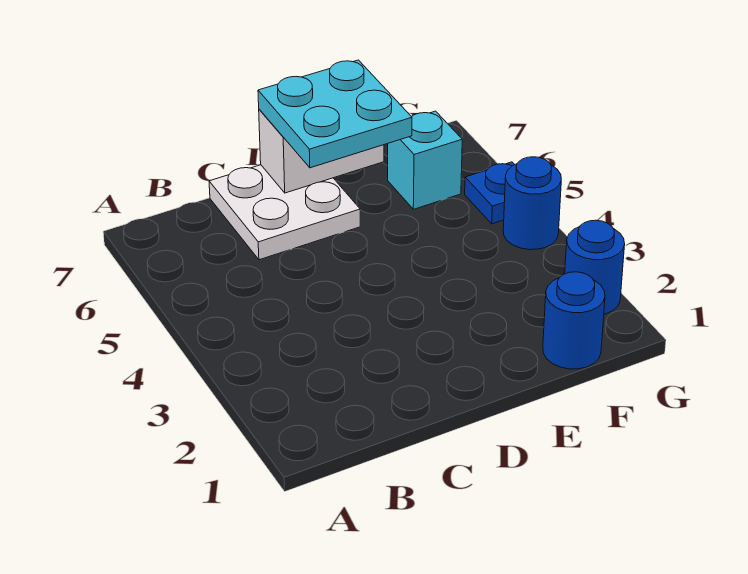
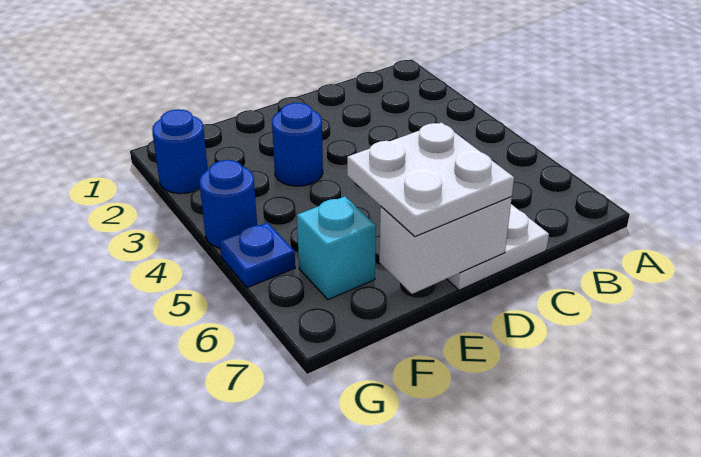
cyan plate D6:E7 level 3 -> white plate D6:E7 level 3
blue round brick F1 level 1 -> blue round brick E3 level 1

